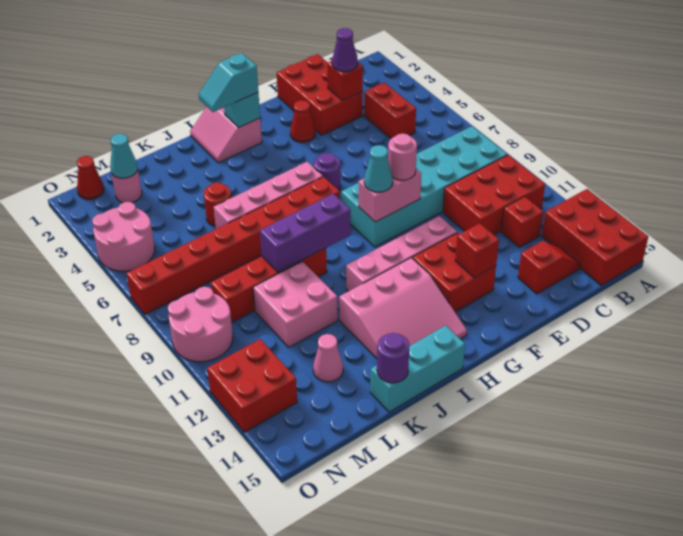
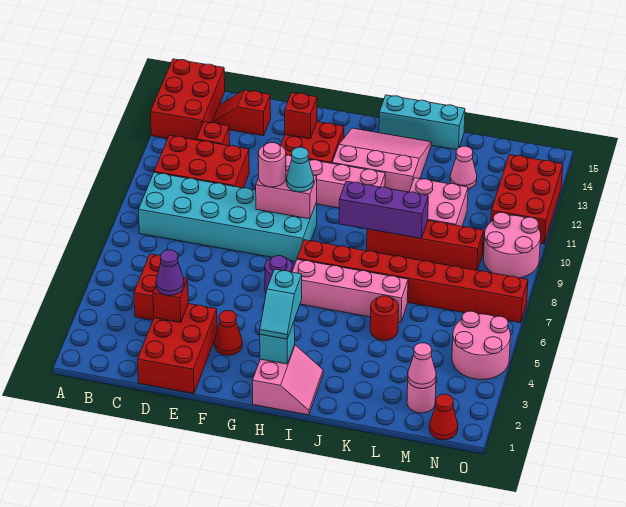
cyan slope H2:I2 level 3 top H -> cyan slope H2:H3 level 3 top 3
purple round brick K15 level 2 -> none
cyan cone M2 level 2 -> pink cone M2 level 2
red brick N12:O13 level 1 -> red brick N11:O13 level 1

